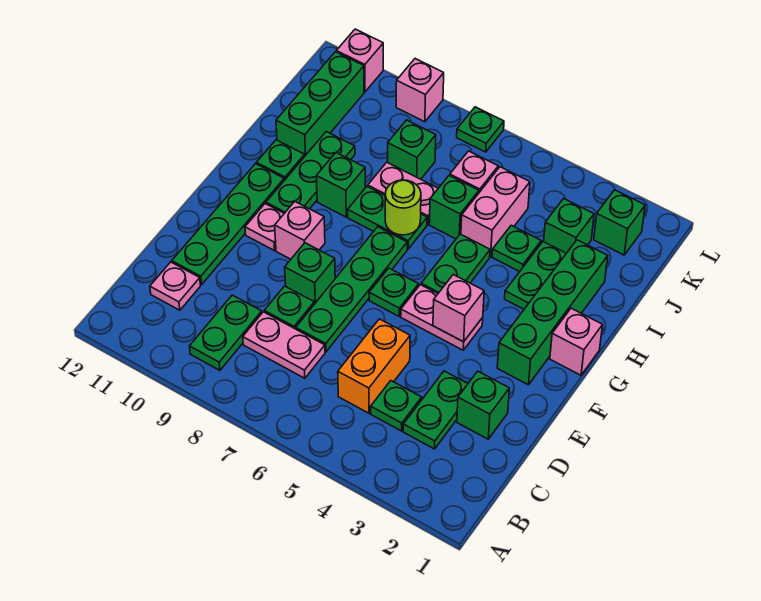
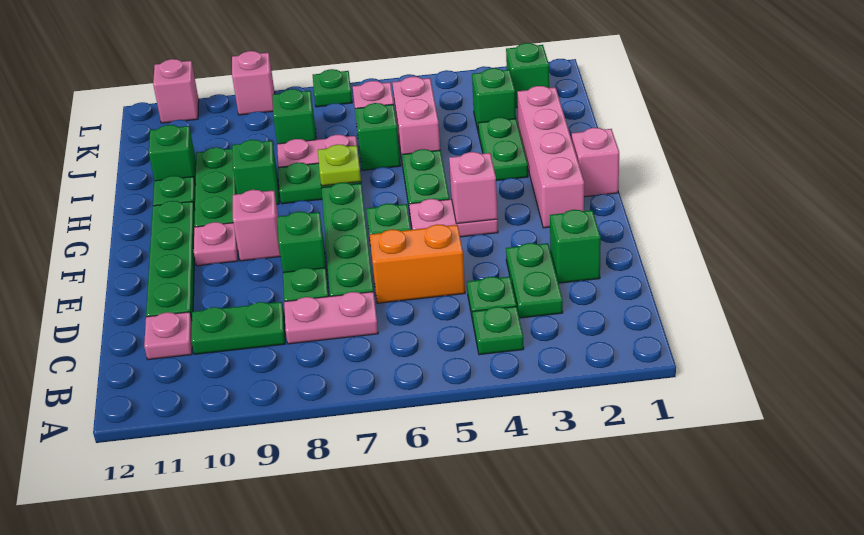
green plate B9:C9 level 1 -> green plate C9:C10 level 1
orange brick C5:D5 level 1 -> orange brick D5:D6 level 1
green brick F2:I2 level 1 -> pink brick F2:I2 level 1
lime round brick H7 level 2 -> lime plate H7 level 2
green plate I4 level 1 -> green plate B4 level 1
green brick I11:K11 level 1 -> green brick I11 level 1

